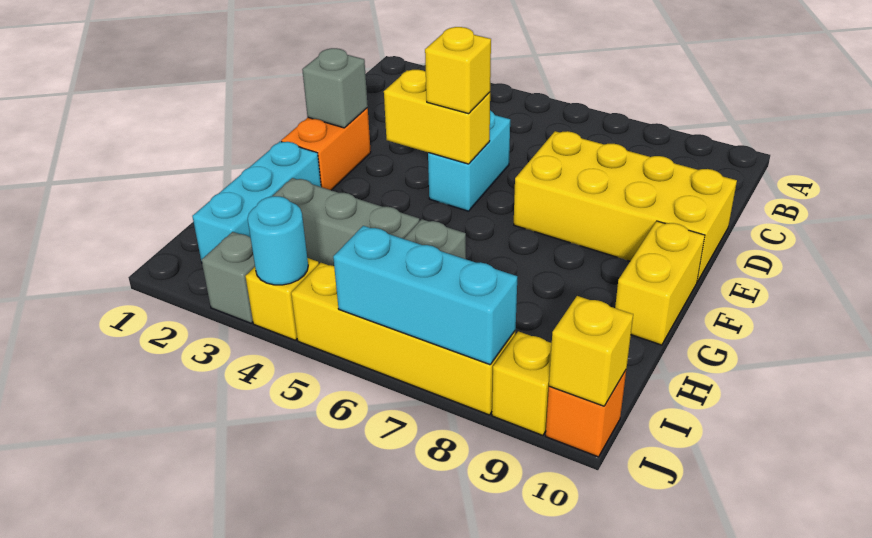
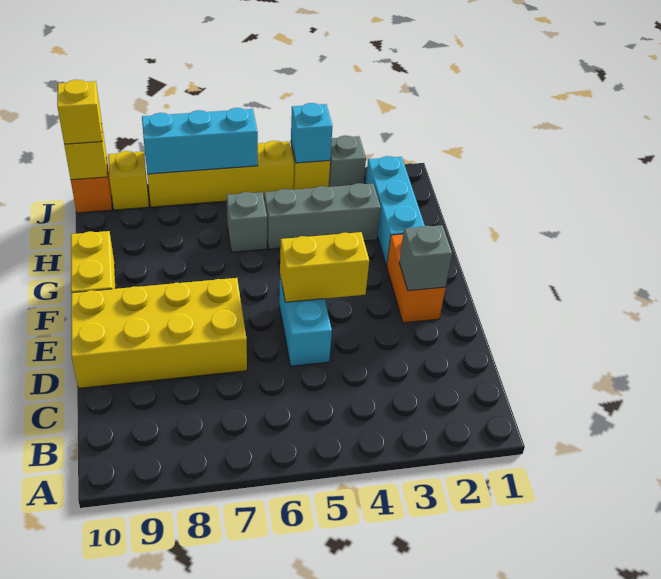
yellow brick E5 level 3 -> yellow brick J10 level 3
cyan round brick J4 level 2 -> cyan brick J4 level 2

